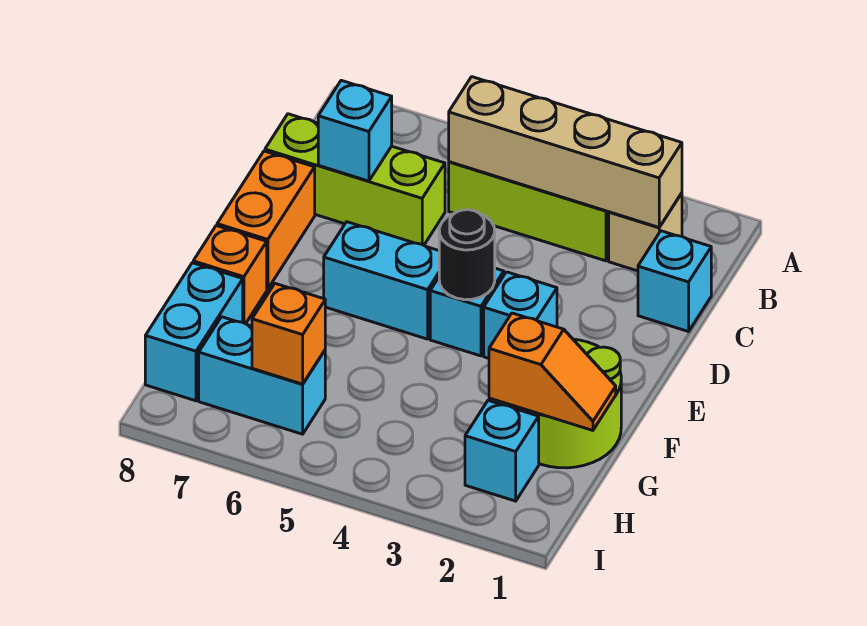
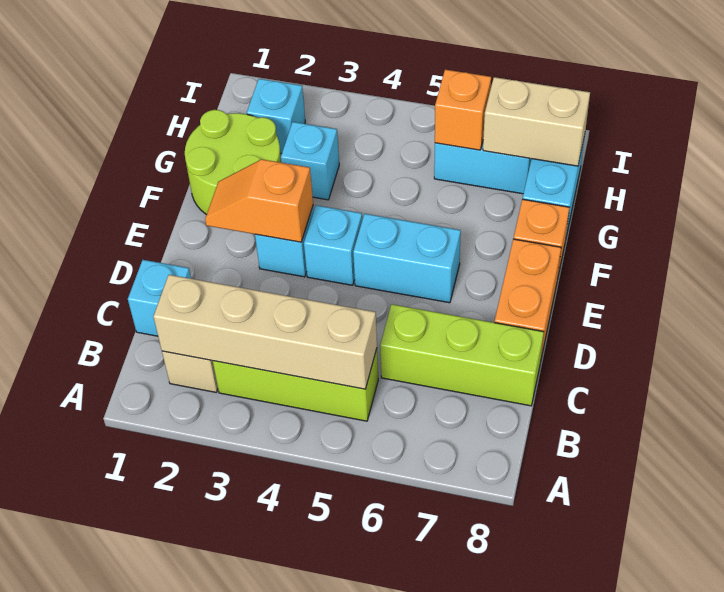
cyan brick C7 level 2 -> cyan brick G3 level 1
black round brick E4 level 2 -> none
orange slope G1:G2 level 2 top 2 -> orange slope E2:E3 level 2 top 3
none -> tan brick H7:H8 level 2

